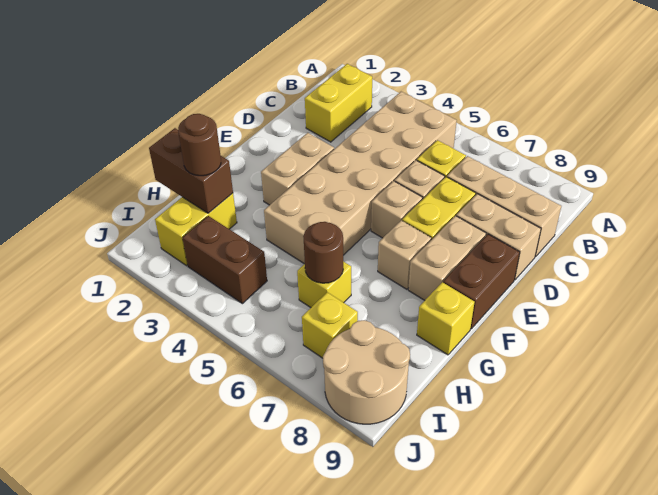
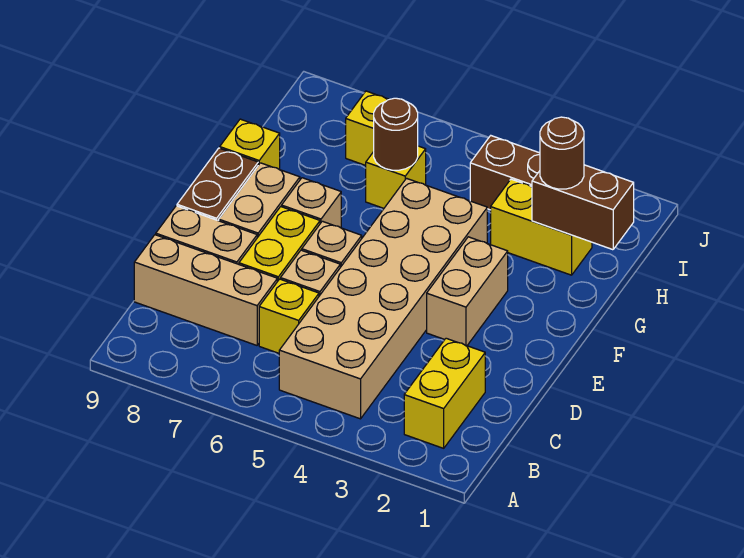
yellow brick H2:I2 level 1 -> yellow brick H2:H3 level 1
tan round brick I8:J9 level 1 -> none

